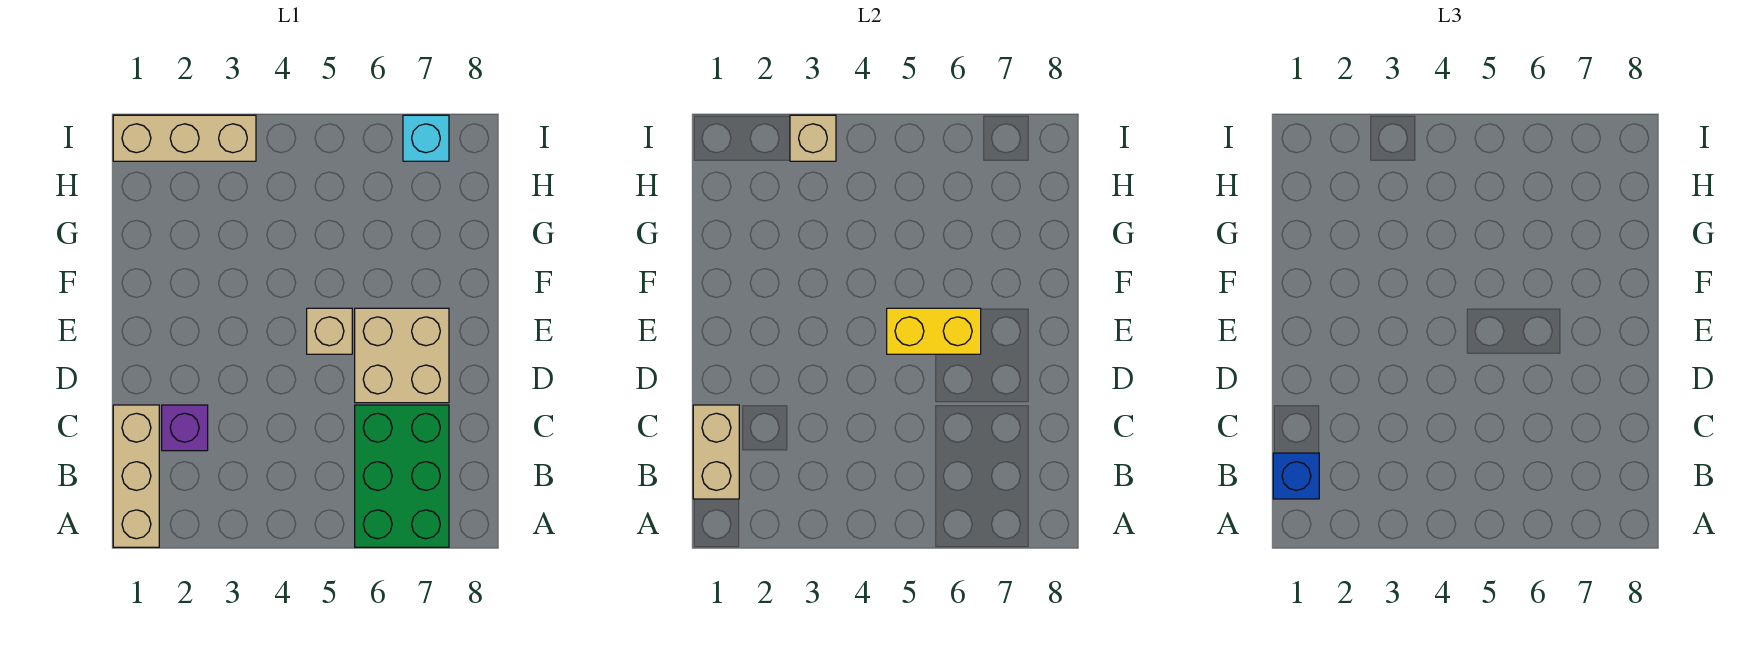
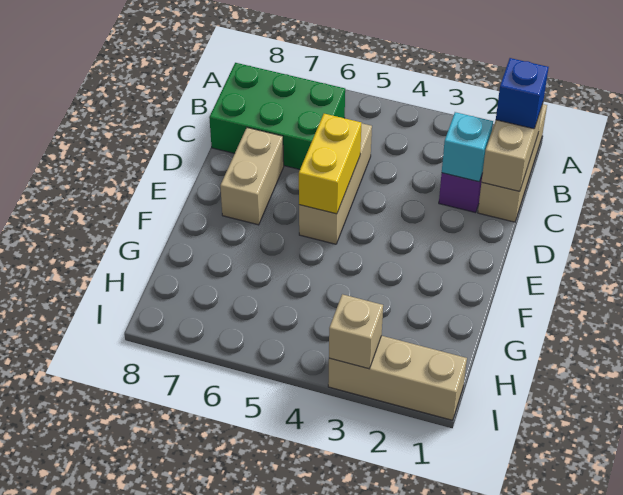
green brick A6:C7 level 1 -> green brick B6:C8 level 1
tan brick D6:E7 level 1 -> tan brick D7:E7 level 1
tan brick E5 level 1 -> tan brick C5:E5 level 1
yellow brick E5:E6 level 2 -> yellow brick D5:E5 level 2
cyan brick I7 level 1 -> cyan brick C2 level 2

